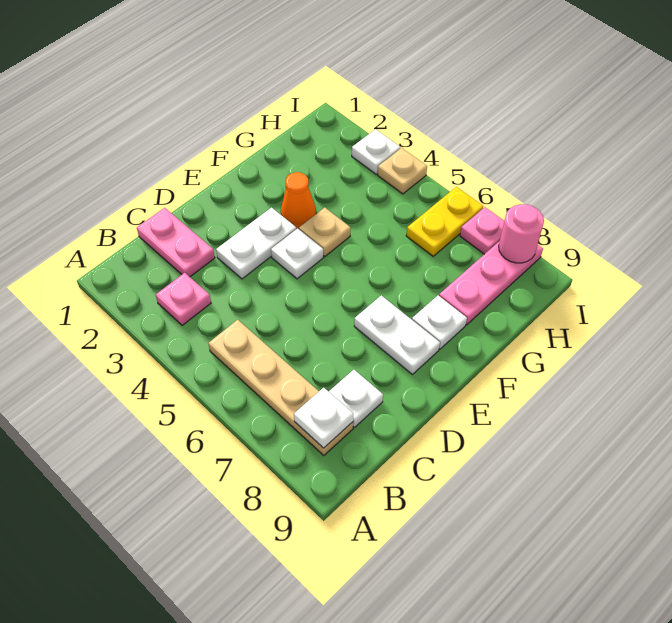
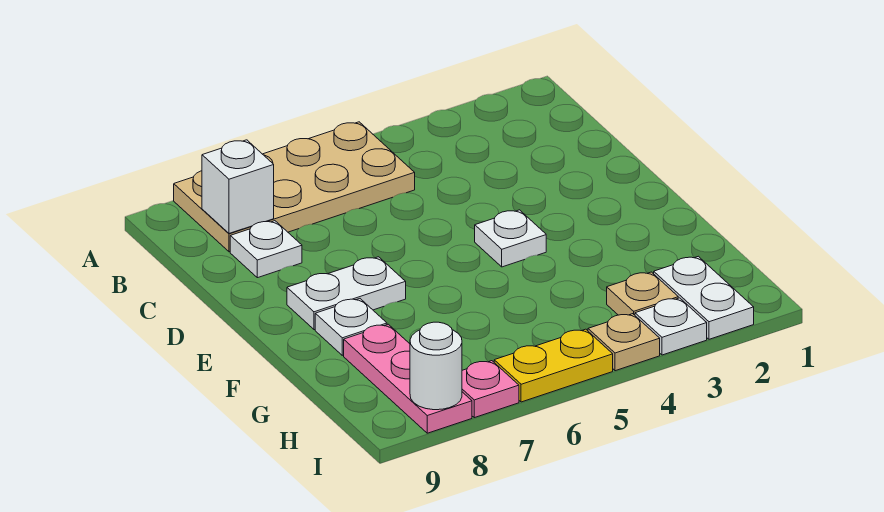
pink plate B3 level 1 -> none
tan plate B5:B8 level 1 -> tan plate A5:B8 level 1
white plate B8 level 2 -> white brick B8 level 2
pink plate C1:C2 level 1 -> none
white plate D3:E3 level 1 -> white plate H2:I2 level 1
orange cone F3 level 1 -> none
tan plate F4 level 1 -> tan plate H3 level 1
yellow plate H6:I6 level 1 -> yellow plate I5:I6 level 1
pink round brick I8 level 2 -> white round brick I8 level 2

